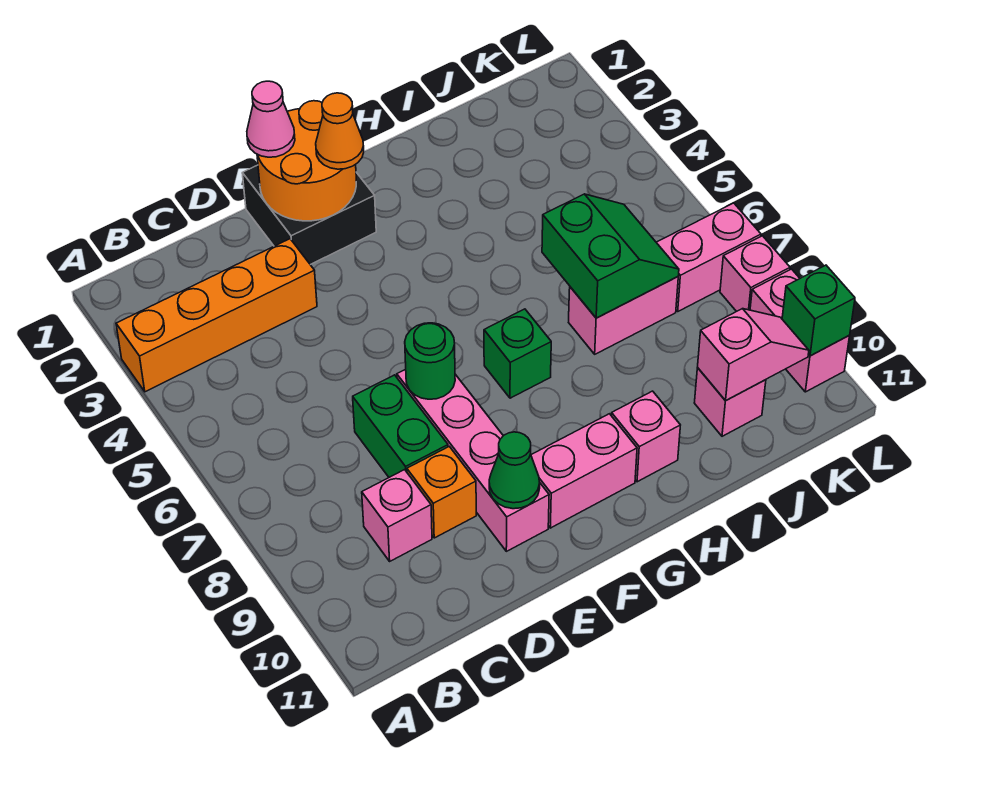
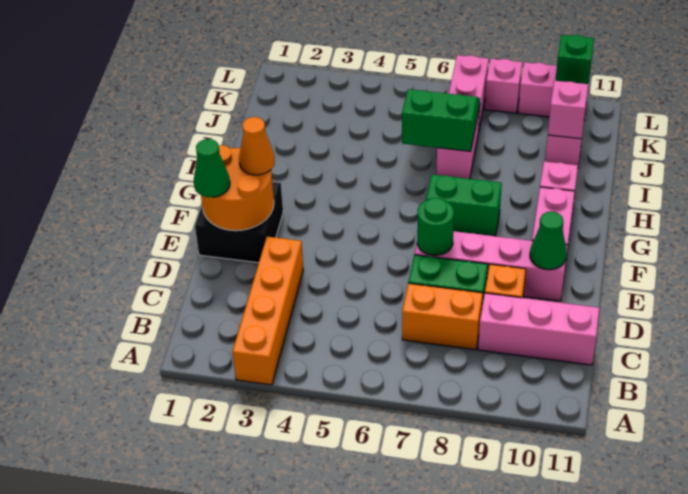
none -> orange brick C7:C8 level 1
pink brick C9 level 1 -> pink brick C9:C11 level 1
pink cone E1 level 3 -> green cone E1 level 3
green brick G7 level 1 -> green brick G7:G8 level 1

